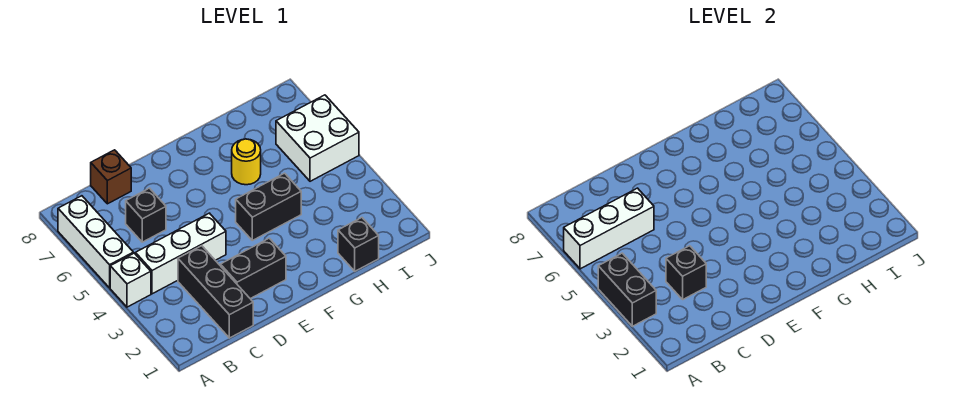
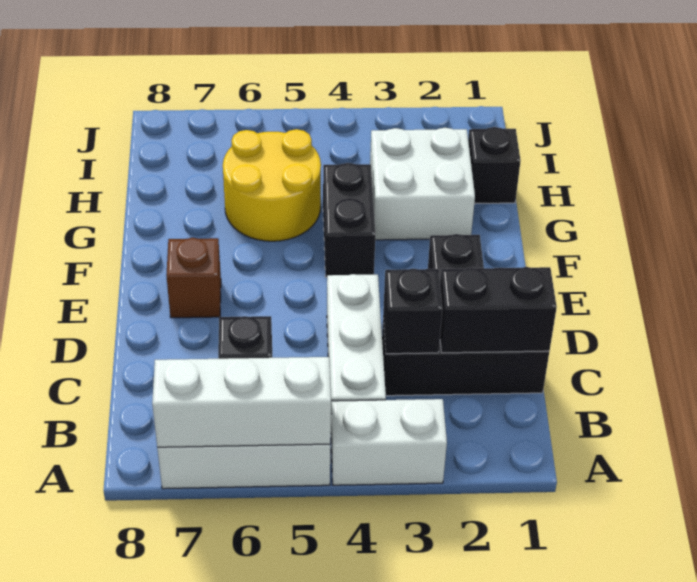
black brick A3:A4 level 2 -> black brick C1:C2 level 2
white brick A4 level 1 -> white brick A3:A4 level 1
white brick A6:C6 level 2 -> white brick A5:A7 level 2
brown brick C8 level 1 -> brown brick E7 level 1
yellow round brick G6 level 1 -> yellow round brick G5:H6 level 1
white brick I5:J6 level 1 -> white brick G2:H3 level 1

